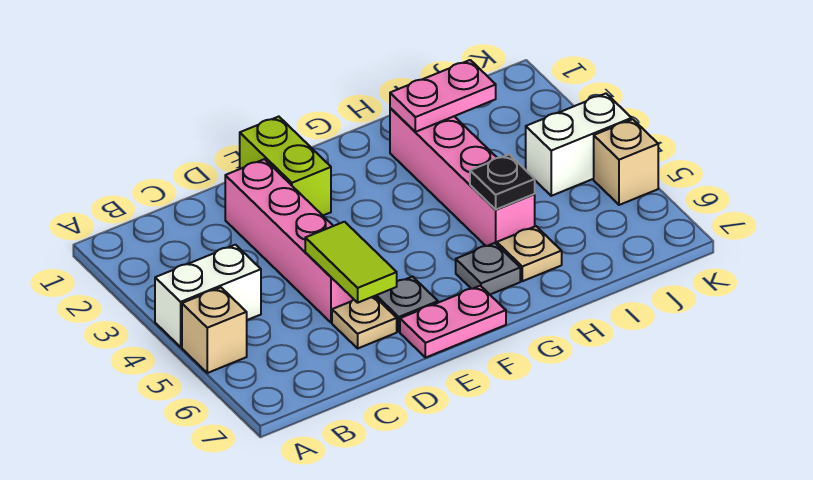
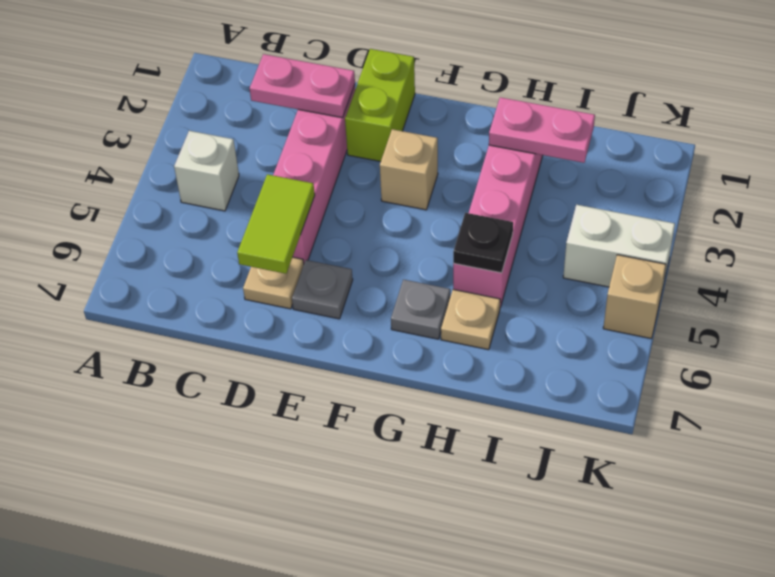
white brick A4:B4 level 1 -> white brick B4 level 1
tan brick A5 level 1 -> tan brick F3 level 1
pink plate E7:F7 level 1 -> pink plate C2:D2 level 2

